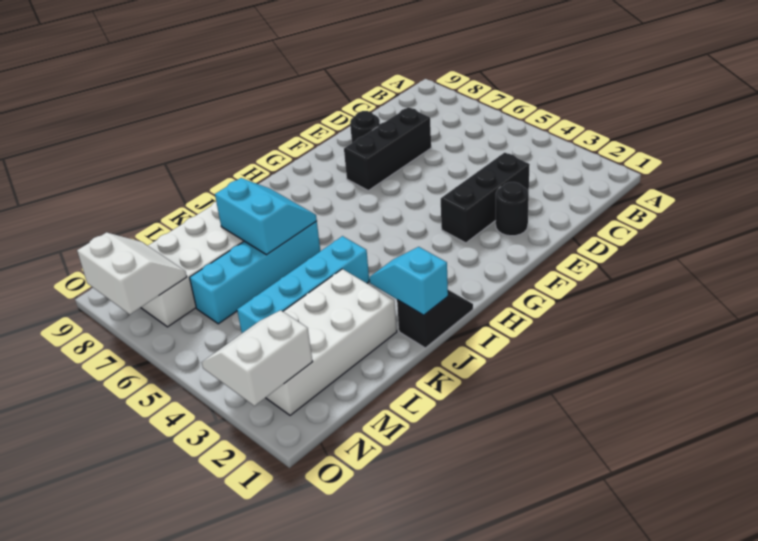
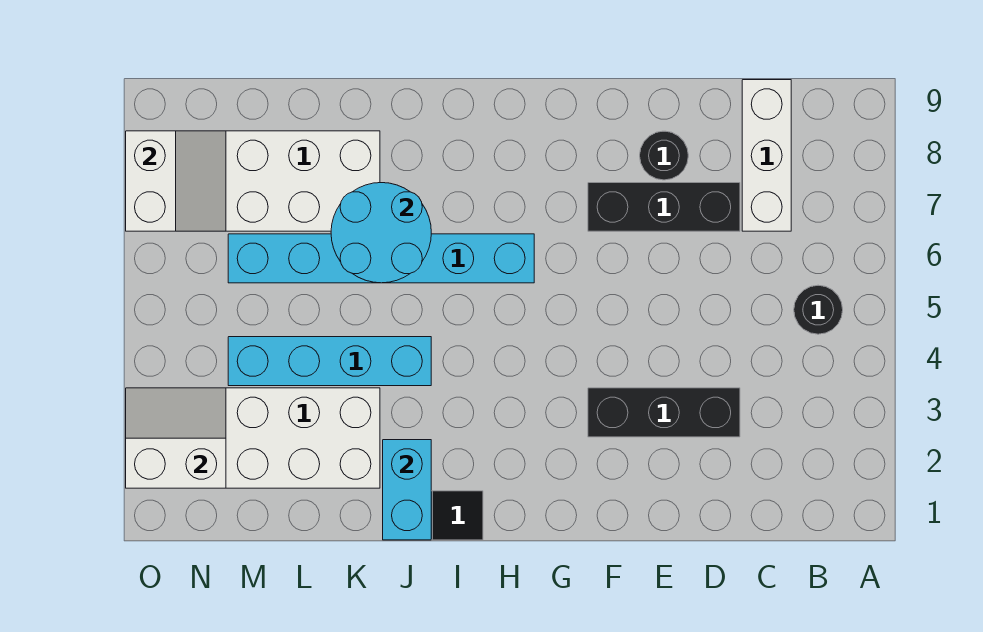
none -> white brick C7:C9 level 1
black round brick E2 level 1 -> black round brick B5 level 1
cyan slope J1:J2 level 2 top 1 -> cyan brick J1:J2 level 2
cyan brick J6:M6 level 1 -> cyan brick H6:M6 level 1
cyan slope J6:K7 level 2 top K -> cyan round brick J6:K7 level 2

